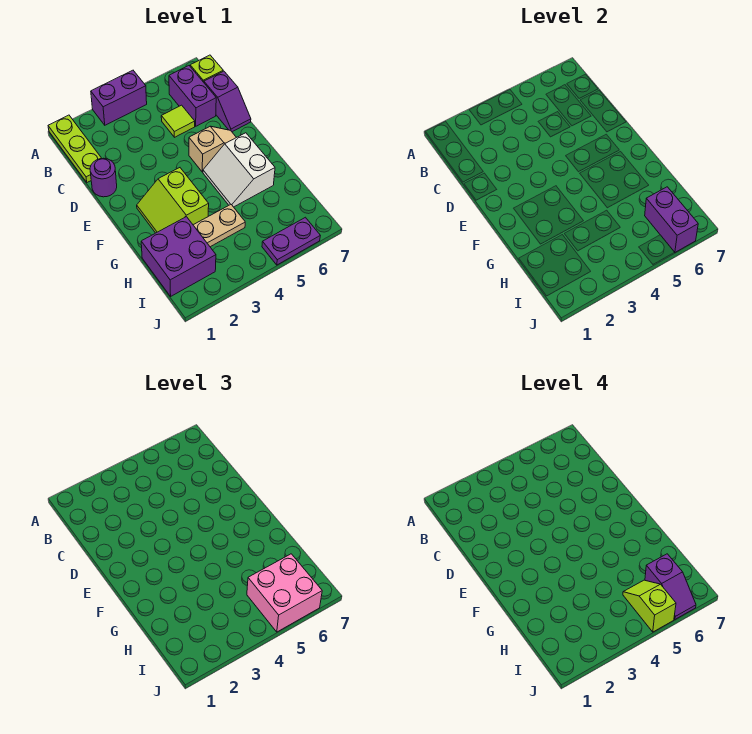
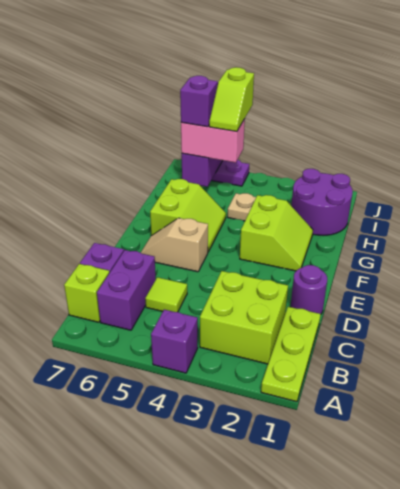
purple brick A3:A4 level 1 -> purple brick A4 level 1
none -> lime brick B2:C3 level 1
white slope F5:G6 level 1 top 6 -> lime slope F5:G6 level 1 top 6
purple brick H1:I2 level 1 -> purple round brick H1:I2 level 1
pink brick I5:J6 level 3 -> pink brick I5:I6 level 3

